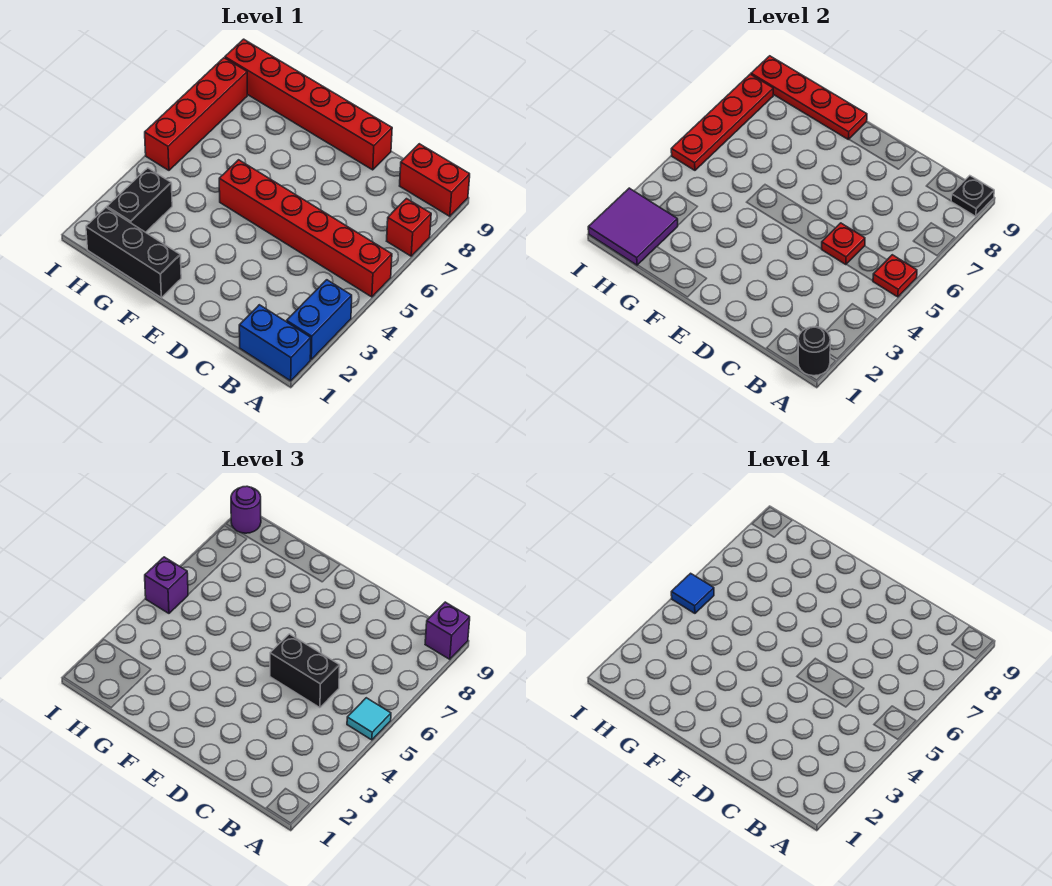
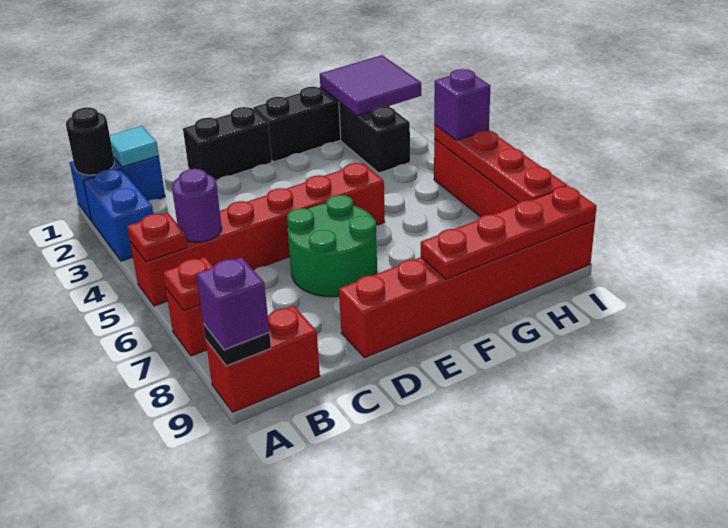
cyan tile A5 level 3 -> cyan tile B1 level 2
red plate C5 level 2 -> red plate A7 level 2
black brick C5:D5 level 3 -> black brick D1:E1 level 1
none -> green round brick D6:E7 level 1
blue tile I5 level 4 -> none
purple round brick I9 level 3 -> purple round brick B5 level 2

